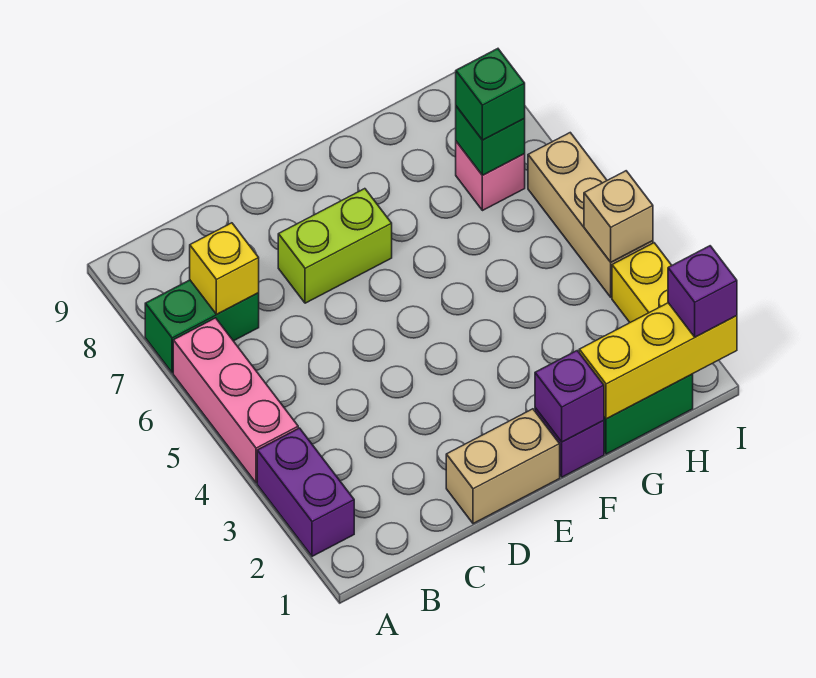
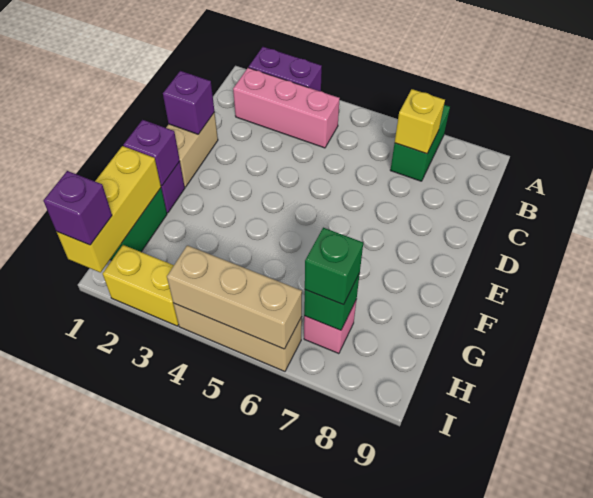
pink brick A4:A6 level 1 -> pink brick B2:B4 level 1
none -> purple brick D1 level 2
lime brick D7:E7 level 1 -> none
tan brick I4 level 2 -> tan brick I4:I6 level 2

